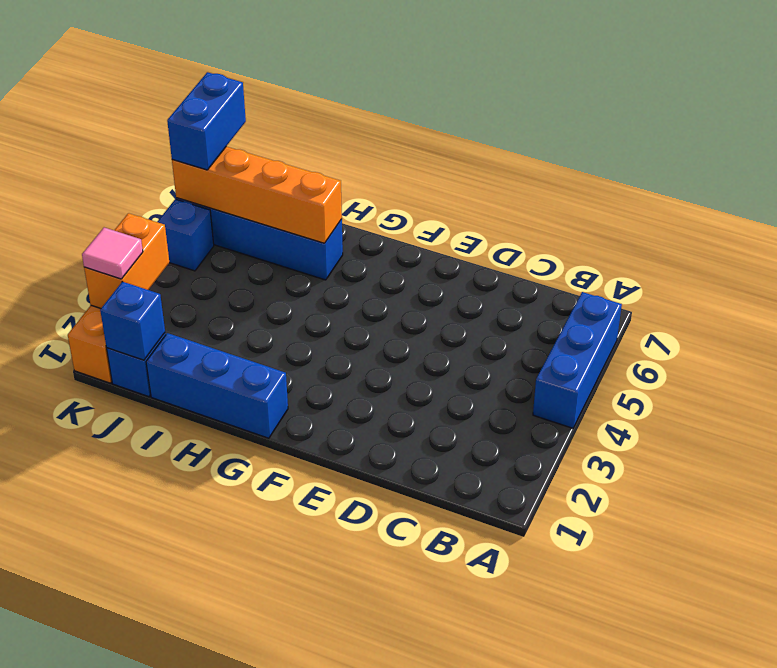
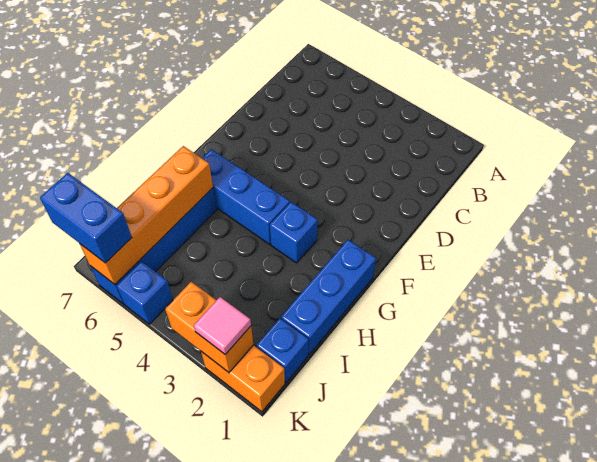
blue brick A4:A6 level 1 -> blue brick G4:G6 level 1
blue brick J1 level 2 -> blue brick G3 level 1

